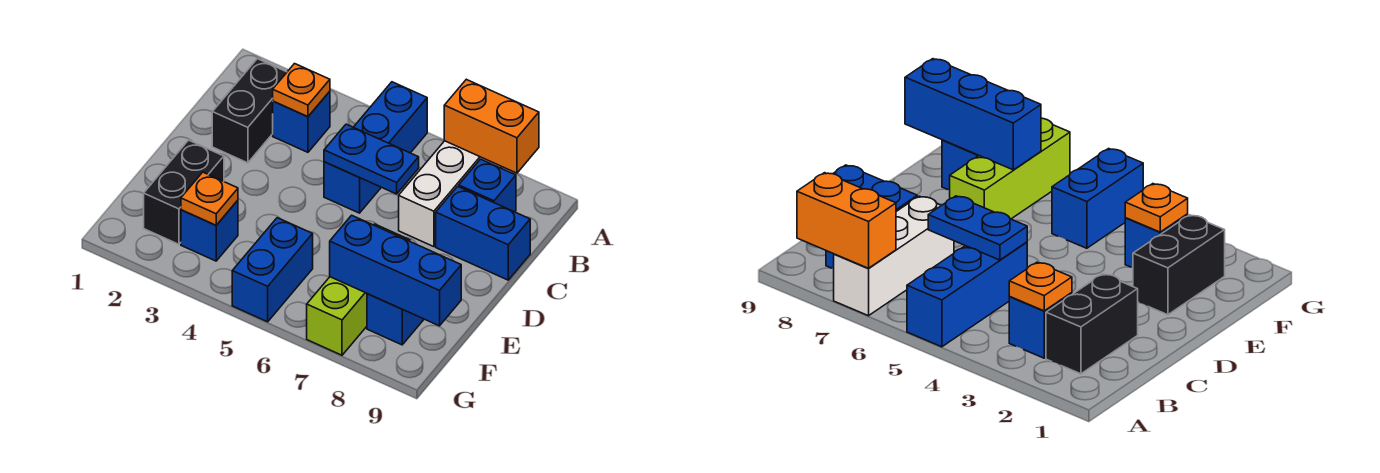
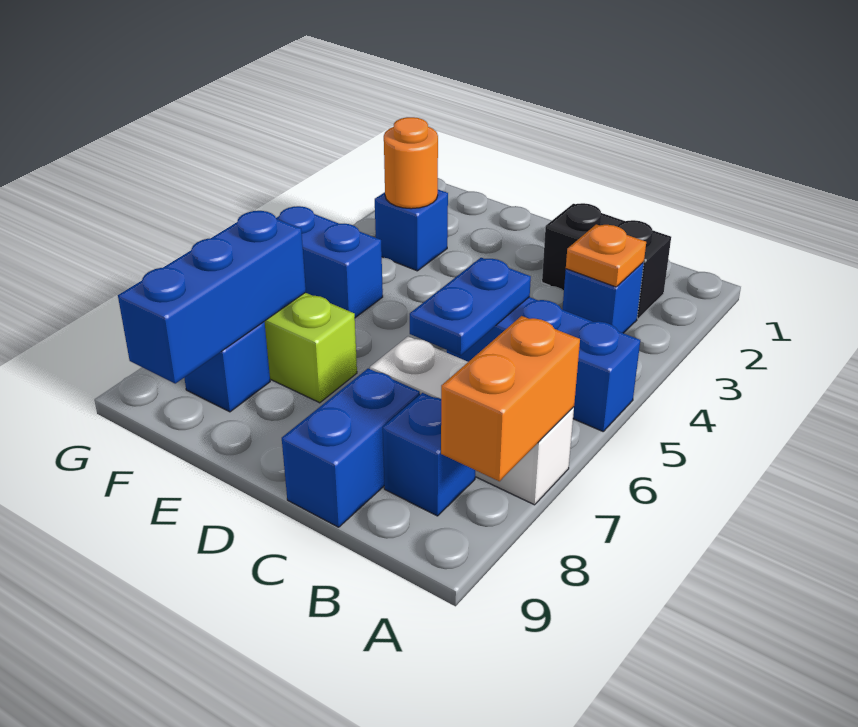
black brick E2:F2 level 1 -> none
orange plate F3 level 2 -> orange round brick F3 level 2

